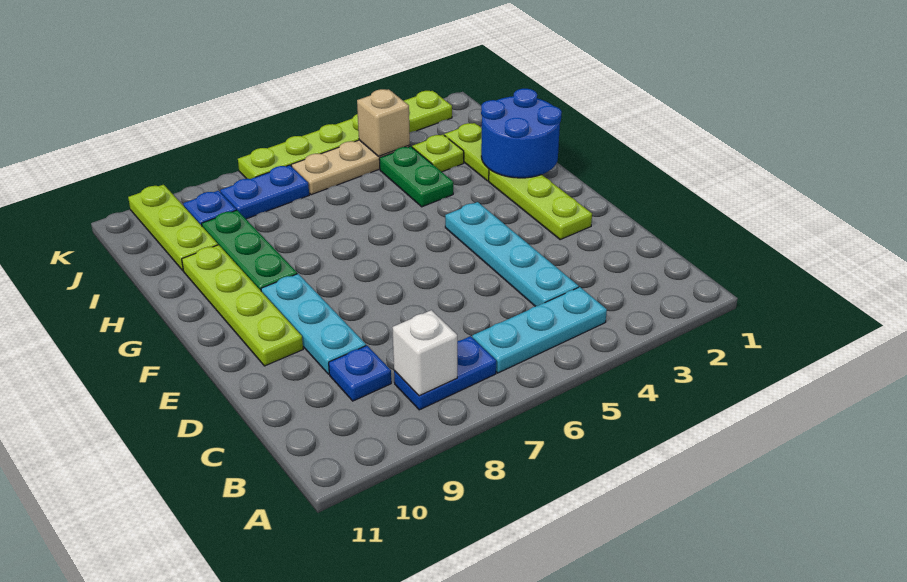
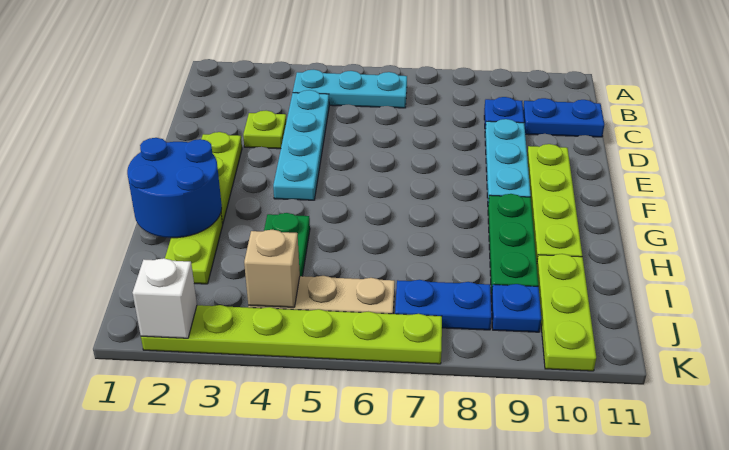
blue plate B7:B8 level 1 -> blue plate C10:C11 level 1
white brick B8 level 2 -> white brick K2 level 2
lime plate I3 level 1 -> lime plate D3 level 1

